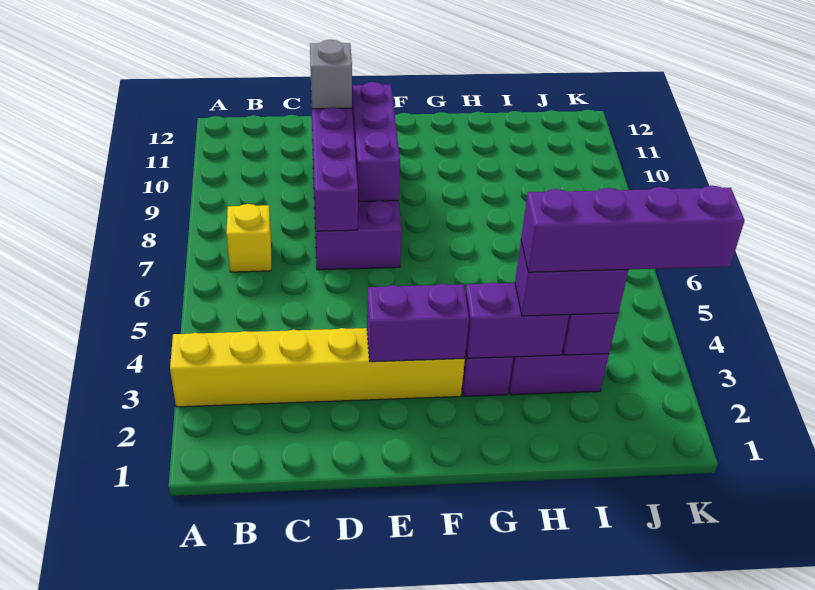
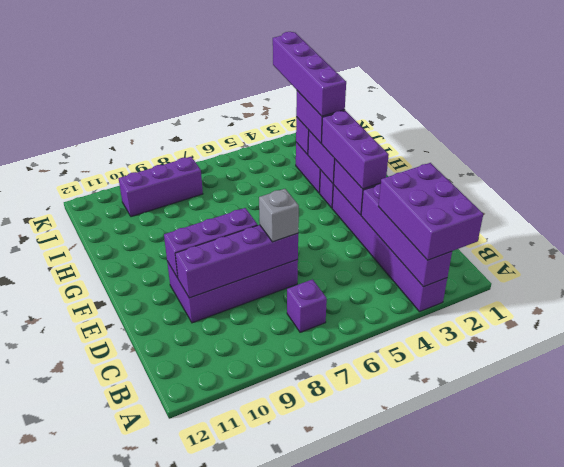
none -> purple brick A2:C3 level 3
yellow brick A3:F3 level 1 -> purple brick A3:F3 level 1
none -> purple brick A3:D3 level 2
yellow brick B7 level 1 -> purple brick B7 level 1
grey brick D10 level 3 -> grey brick D7 level 3
none -> purple brick E3:G3 level 3
none -> purple brick J8:J10 level 1

